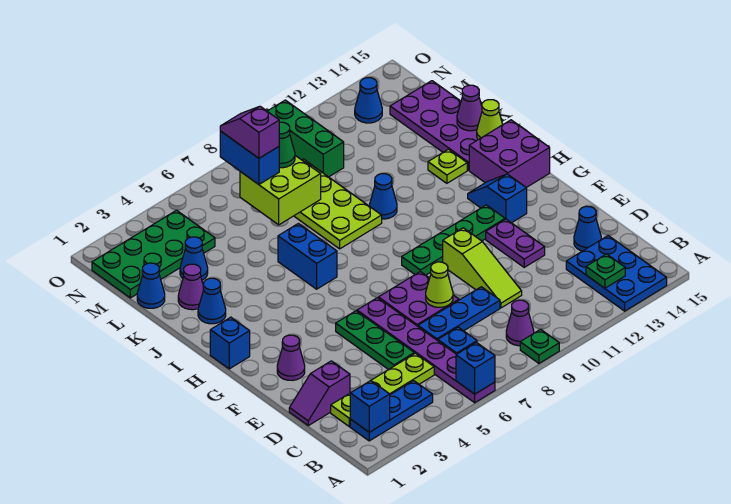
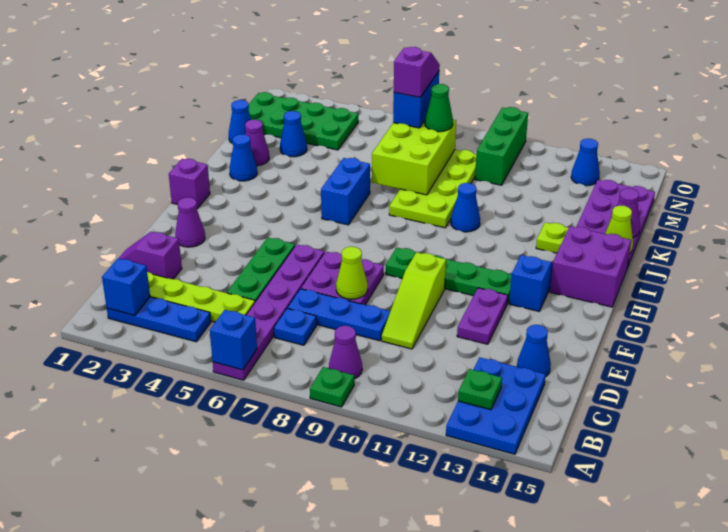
blue brick H1 level 1 -> purple brick H1 level 1
lime brick L7:M8 level 2 -> lime brick K7:M8 level 2

